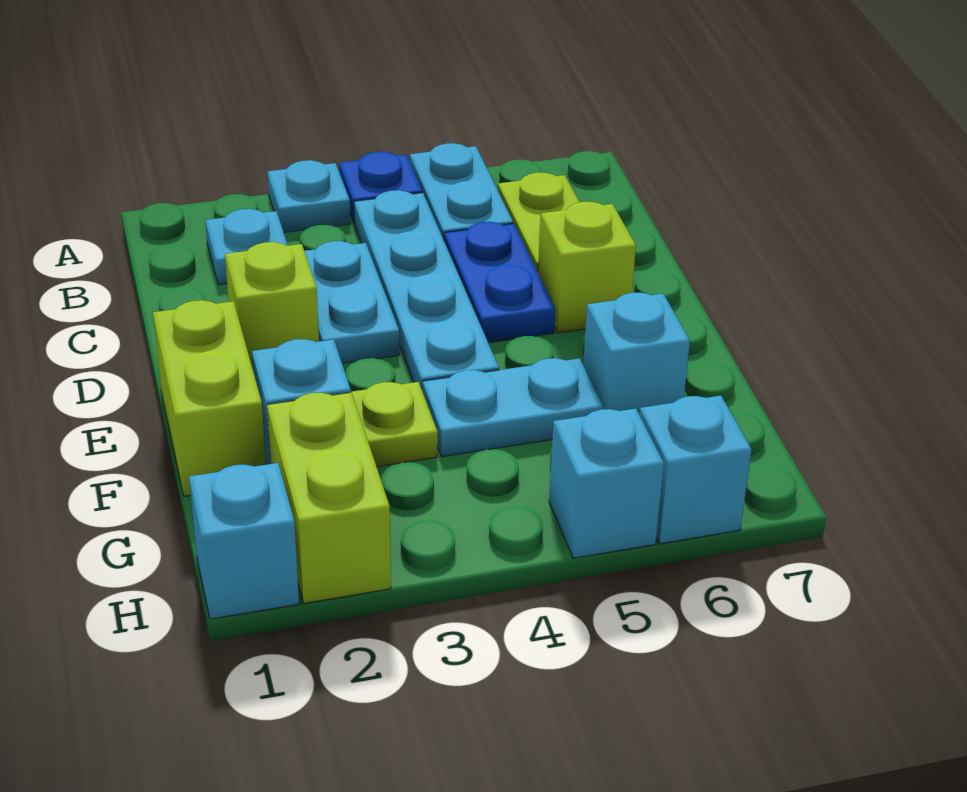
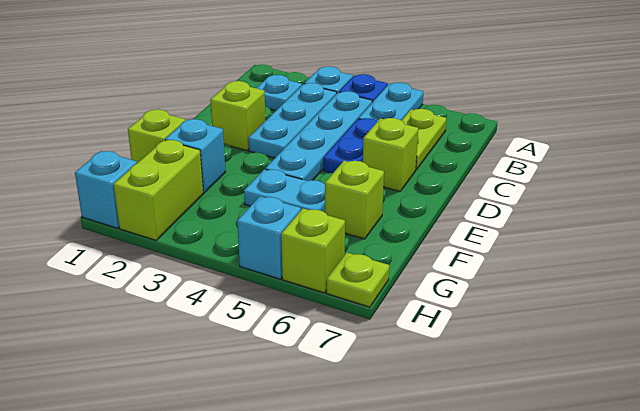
cyan plate C3:D3 level 1 -> cyan plate B3:D3 level 1
lime brick E1:F1 level 1 -> lime brick F1 level 1
lime plate F3 level 1 -> lime plate H7 level 1
cyan brick F6 level 1 -> lime brick F6 level 1
cyan brick H6 level 1 -> lime brick H6 level 1

